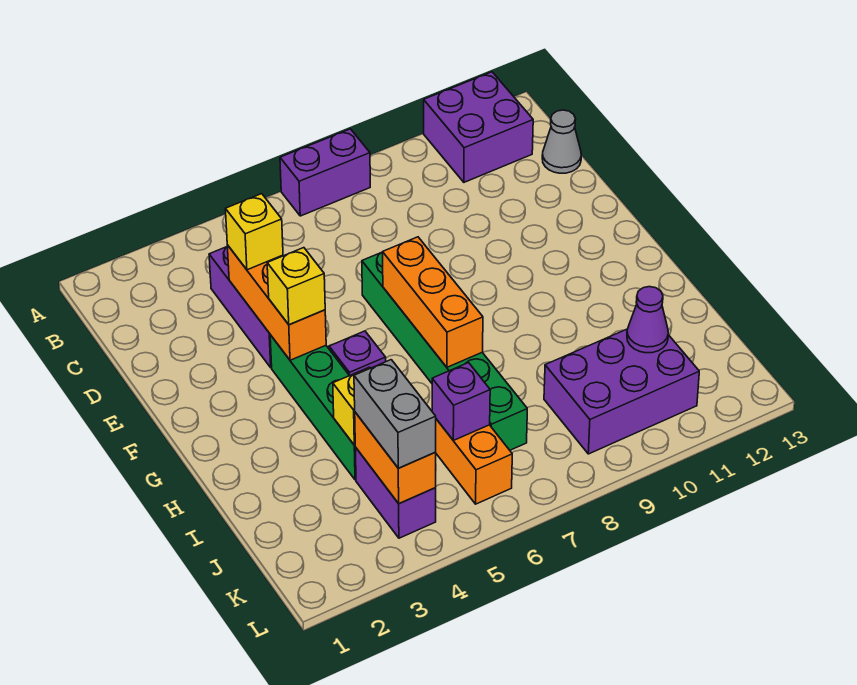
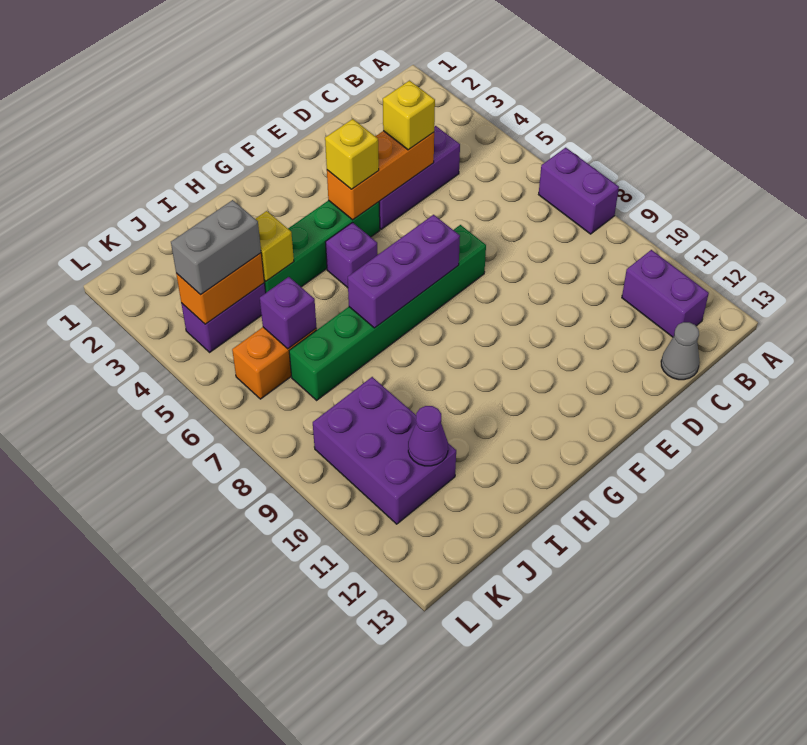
purple brick A11:B12 level 1 -> purple brick B11:B12 level 1
orange brick F7:H7 level 2 -> purple brick F7:H7 level 2

